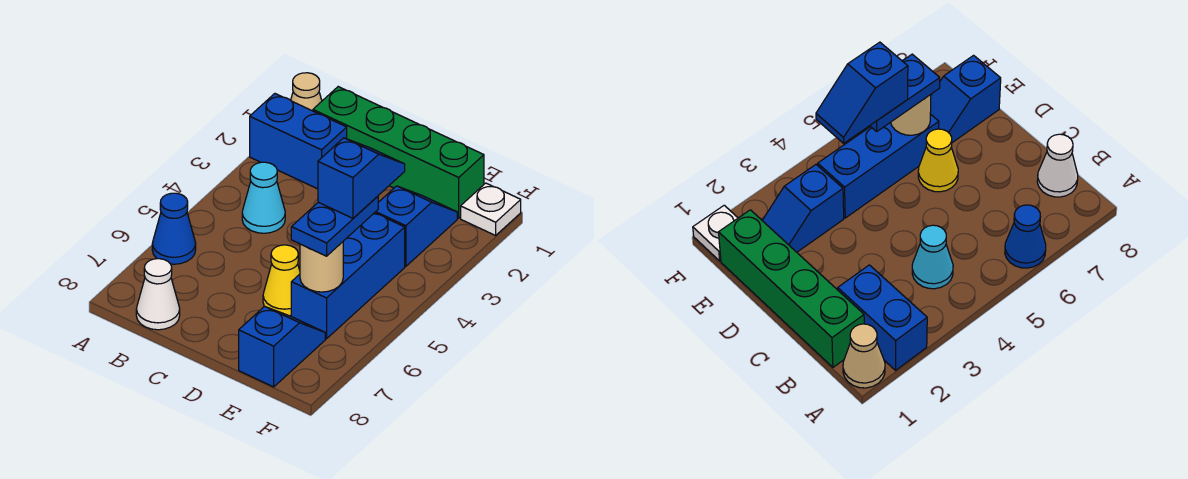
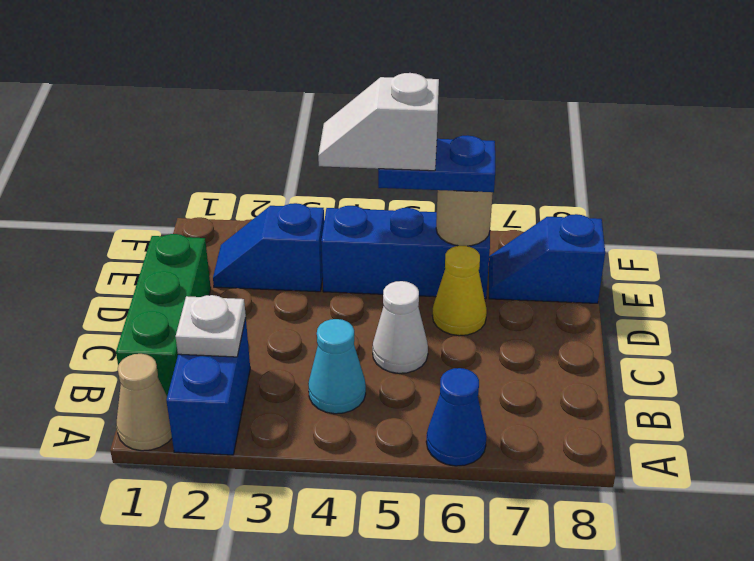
green brick B1:E1 level 1 -> green brick B1:D1 level 1
white cone B8 level 1 -> white cone C5 level 1
blue slope E4:E5 level 4 top 5 -> white slope E4:E5 level 4 top 5
white plate F1 level 1 -> white plate B2 level 2

